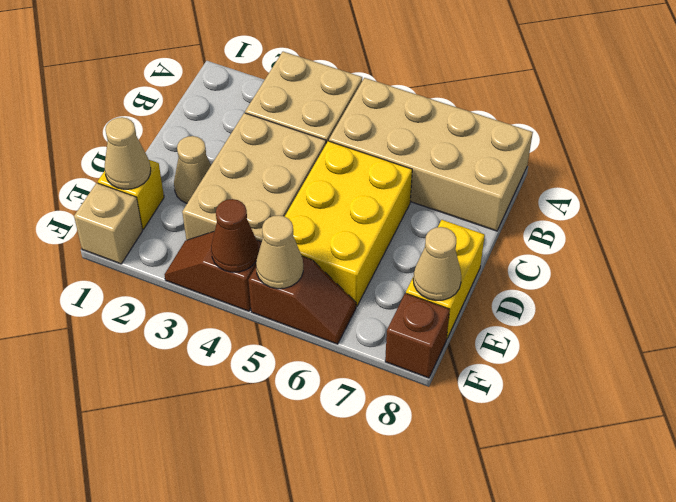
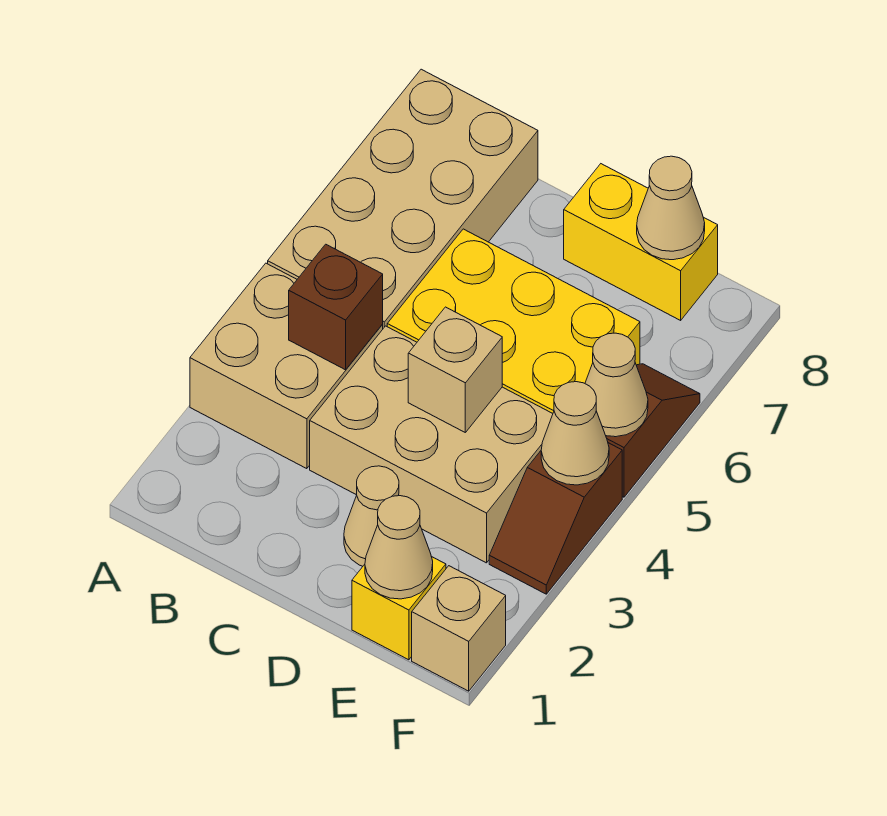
none -> tan brick D4 level 2
brown cone F4 level 2 -> tan cone F4 level 2
brown brick F8 level 1 -> brown brick B4 level 2

